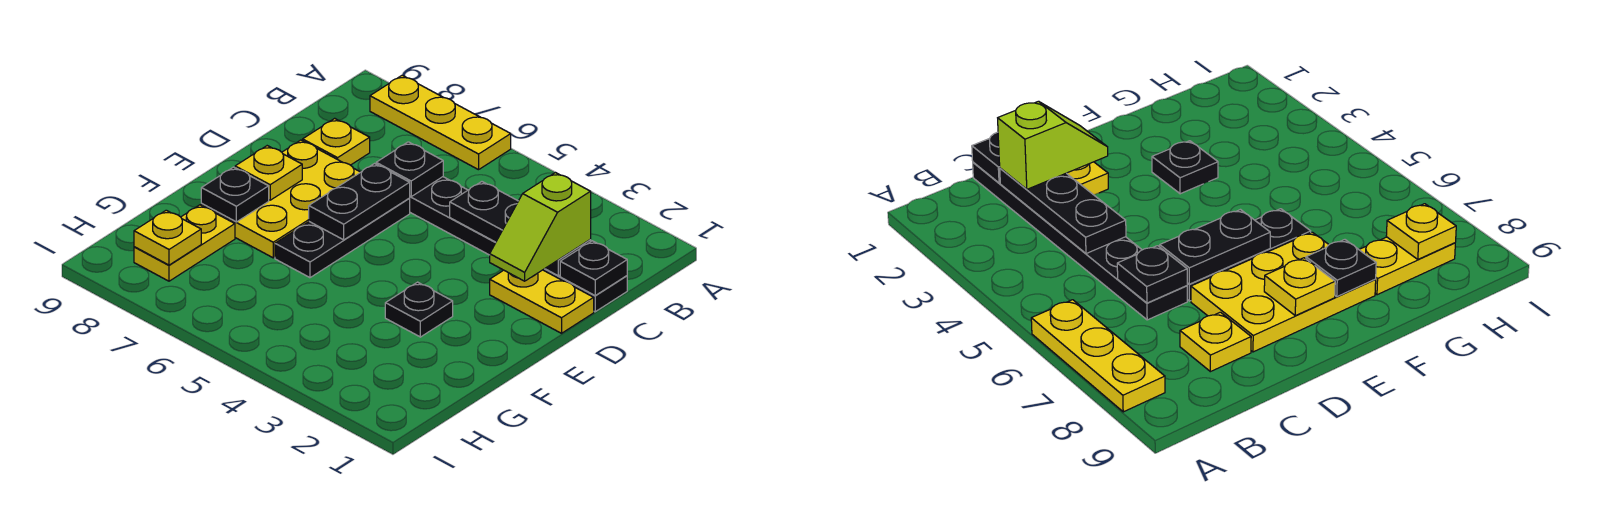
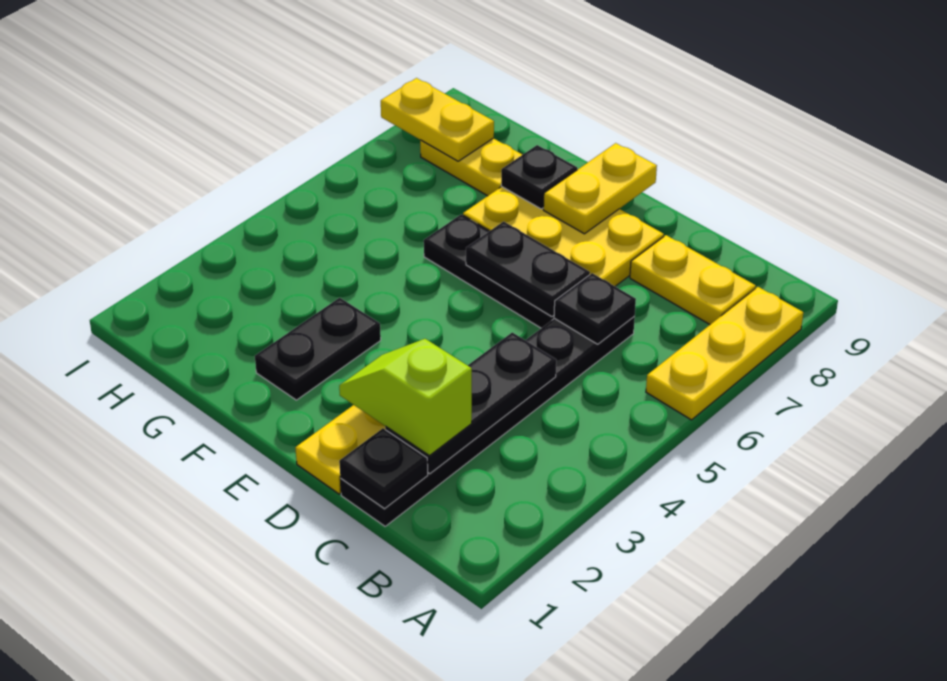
yellow plate C8 level 1 -> yellow plate B8:C8 level 1
yellow plate E8 level 2 -> yellow plate E8:E9 level 2
black plate F3 level 1 -> black plate F2:F3 level 1
yellow plate H8 level 2 -> yellow plate H8:I8 level 2

